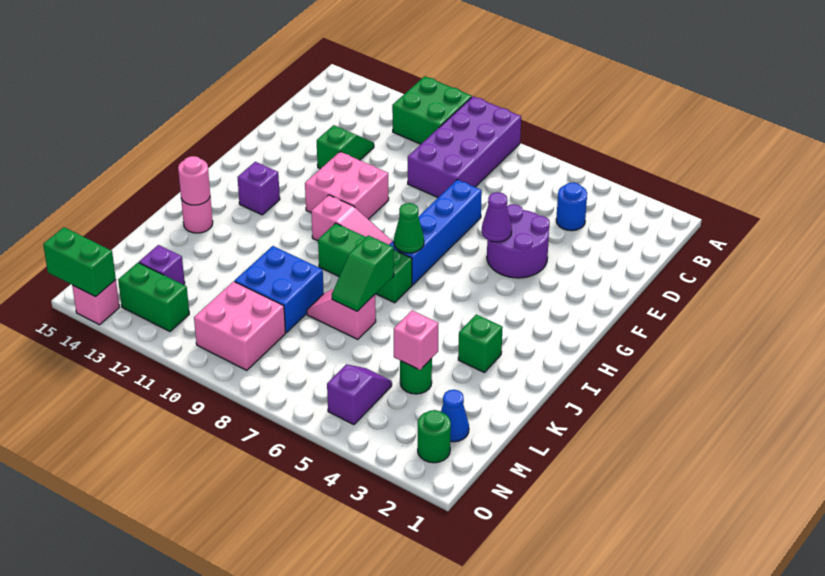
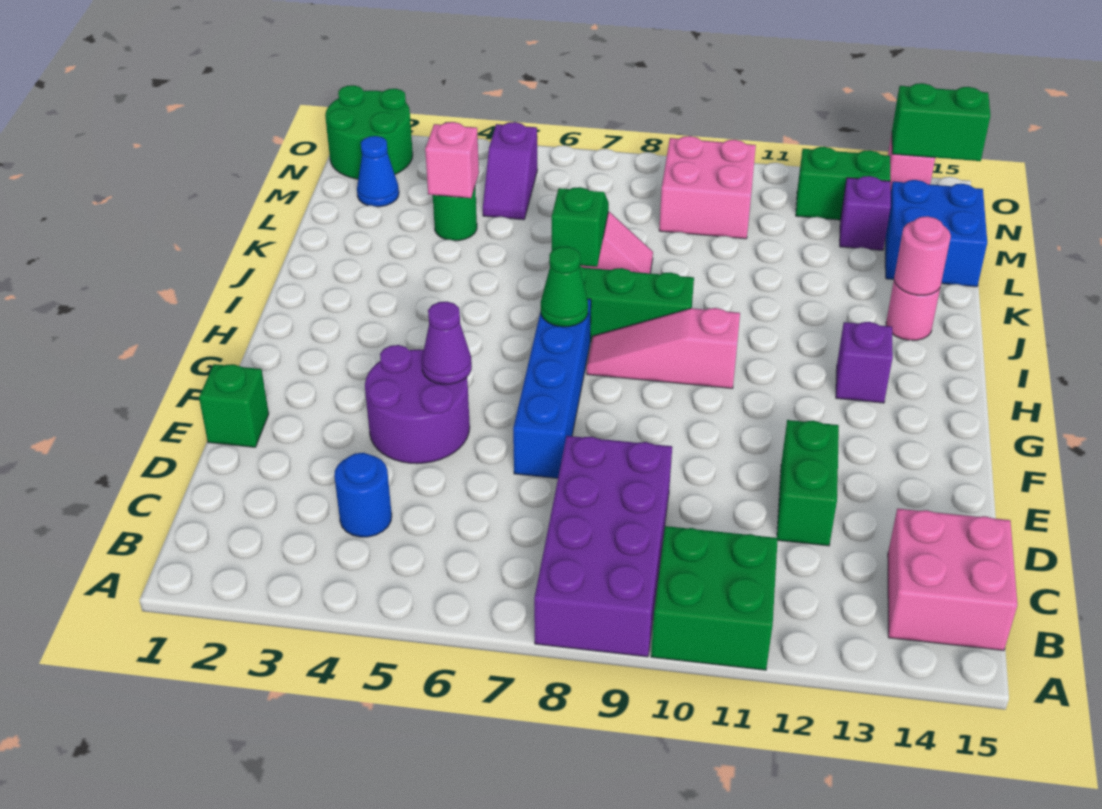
green slope D12:E12 level 1 top E -> green brick D12:E12 level 1
pink brick F10:G11 level 1 -> pink brick B14:C15 level 1
green brick J3 level 1 -> green brick E1 level 1
blue brick K9:L10 level 1 -> blue brick L14:M15 level 1
green round brick N2 level 1 -> green round brick N1:O2 level 1

